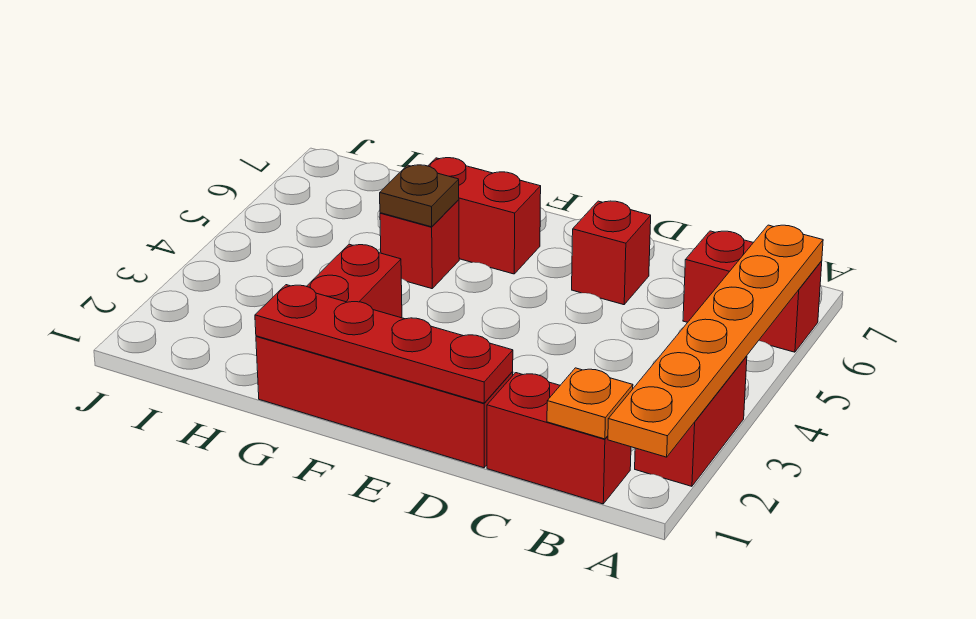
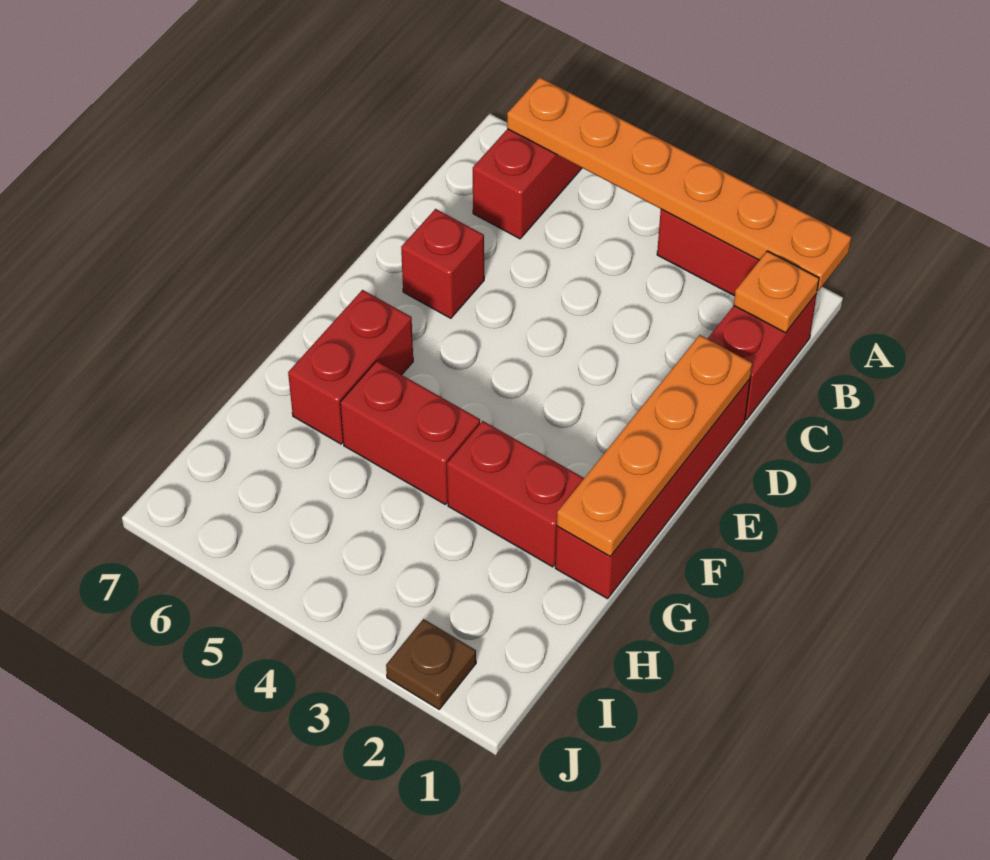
red plate D1:G1 level 2 -> orange plate D1:G1 level 2
red brick G5 level 1 -> red brick G4:G5 level 1
brown plate G5 level 2 -> brown plate J2 level 1

